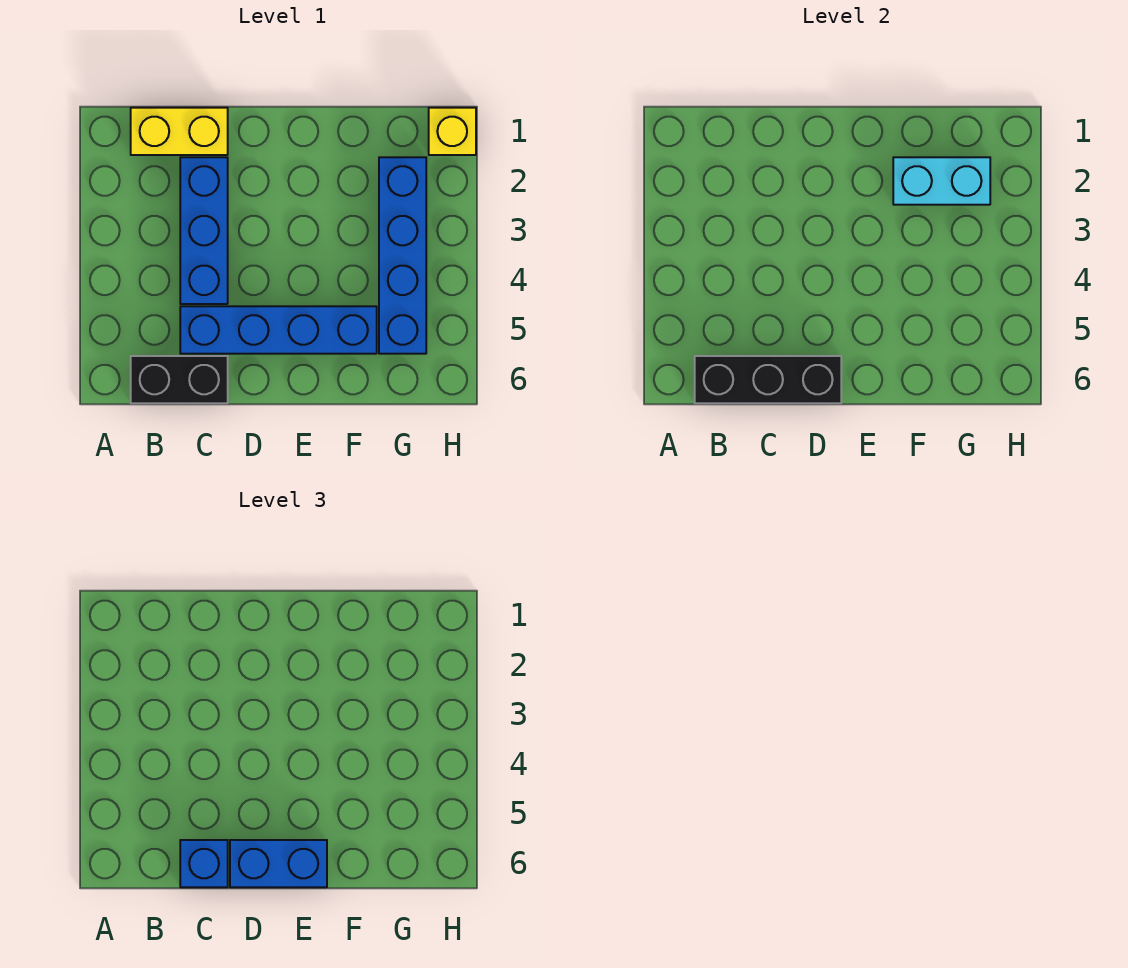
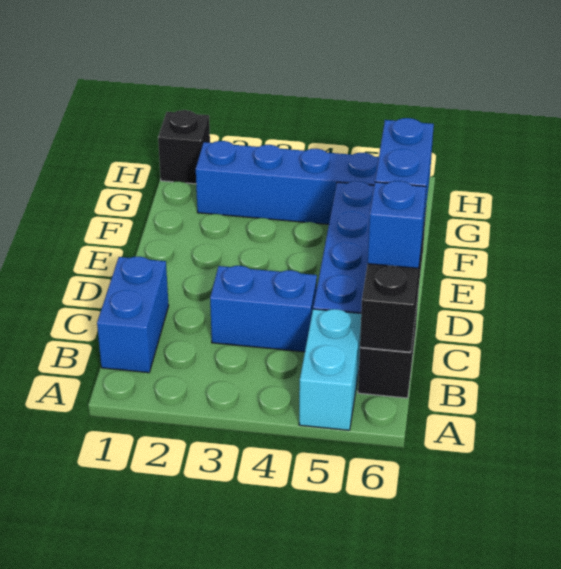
yellow brick B1:C1 level 1 -> blue brick B1:C1 level 1
blue brick C2:C4 level 1 -> blue brick C3:C4 level 1
cyan brick F2:G2 level 2 -> cyan brick A5:B5 level 1
yellow brick H1 level 1 -> black brick H1 level 1

